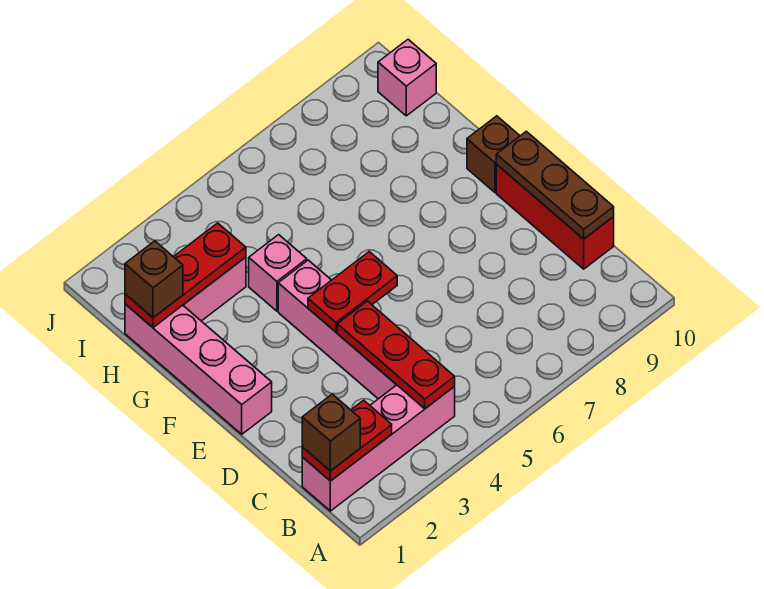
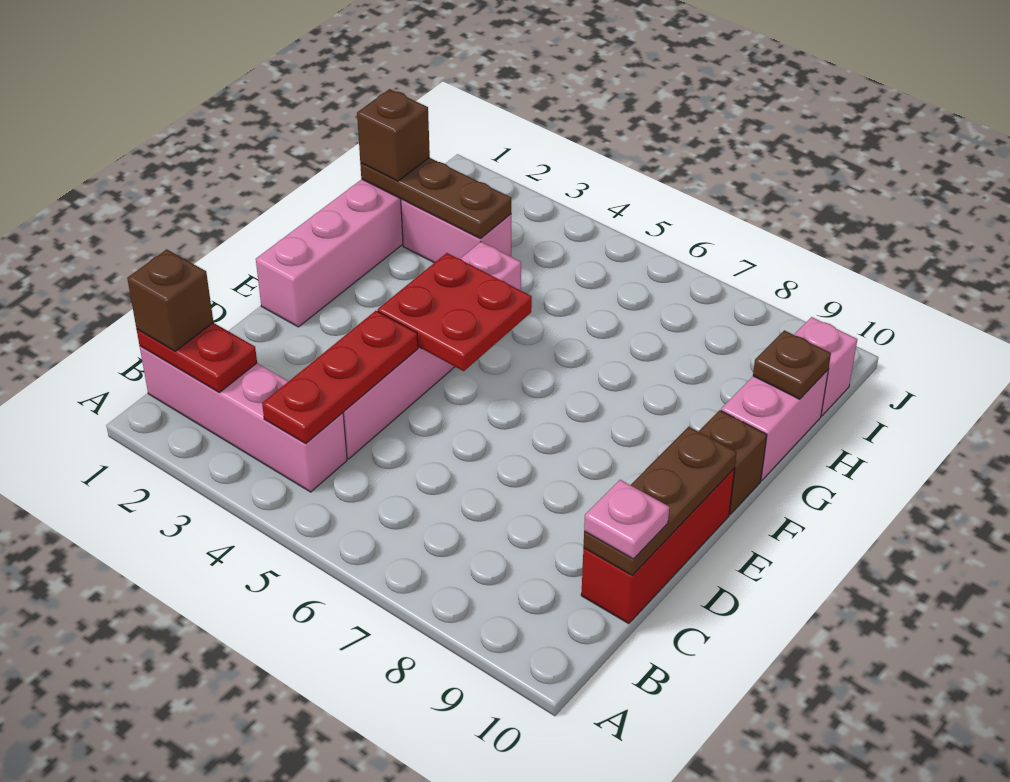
none -> pink plate C10 level 3
red plate E4:E5 level 2 -> red plate E4:F5 level 2
none -> pink brick G10:H10 level 1
red plate H1:H3 level 2 -> brown plate H1:H3 level 2
none -> brown plate H10 level 2

